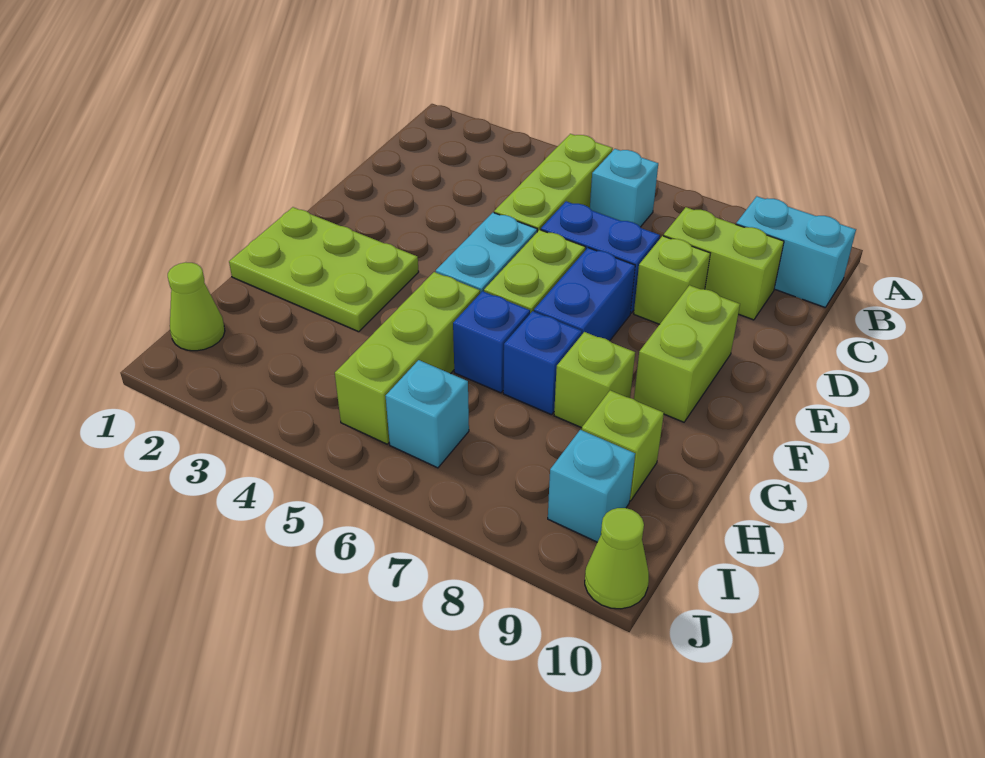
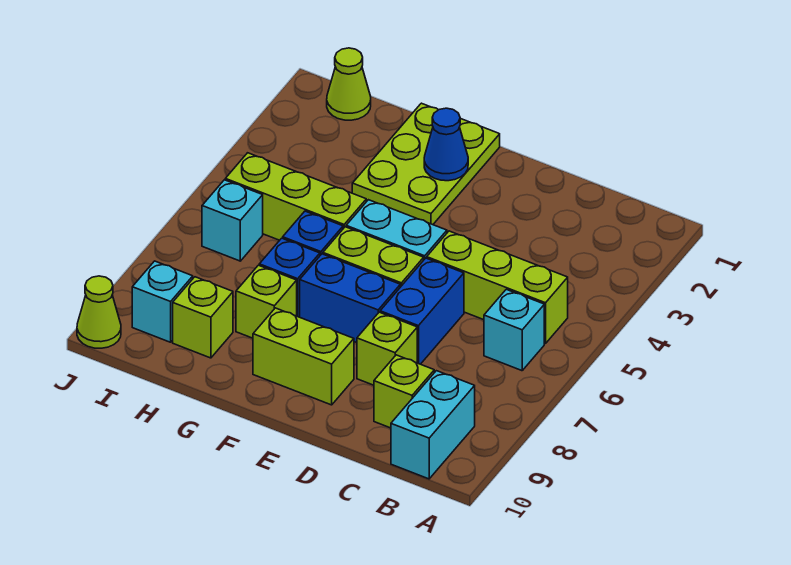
lime brick C8:C9 level 1 -> lime brick C9 level 1
none -> blue cone F2 level 2

